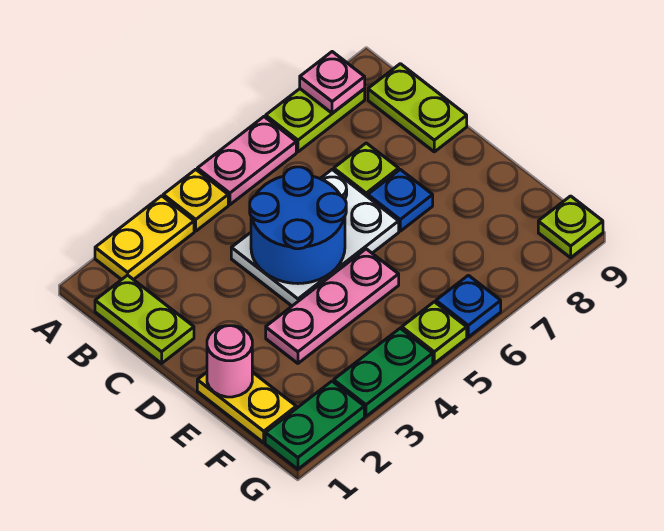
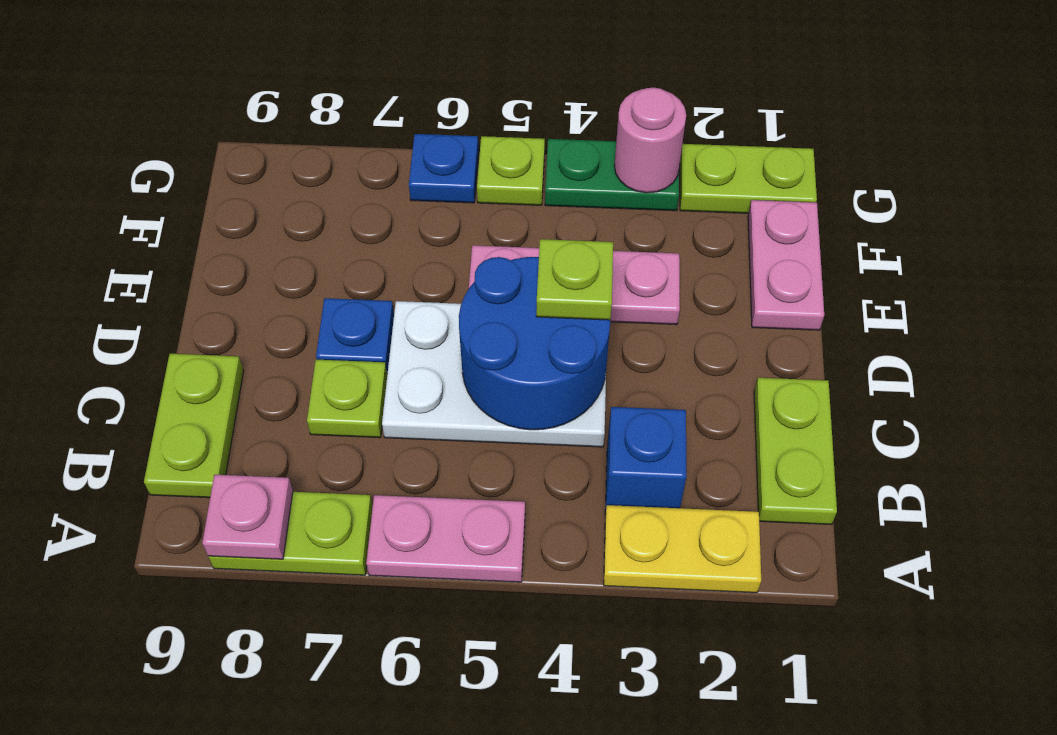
yellow plate A4 level 1 -> none
none -> blue brick B3 level 1
yellow plate E1:F1 level 1 -> pink plate E1:F1 level 1
pink round brick E1 level 2 -> pink round brick G3 level 2
green plate G1:G2 level 1 -> lime plate G1:G2 level 1
lime plate G9 level 1 -> lime plate D4 level 3

